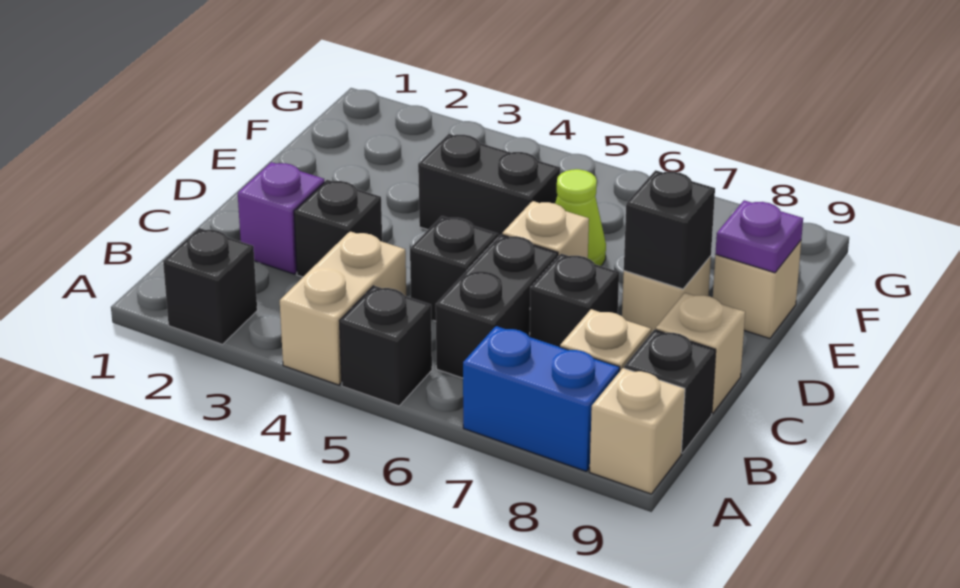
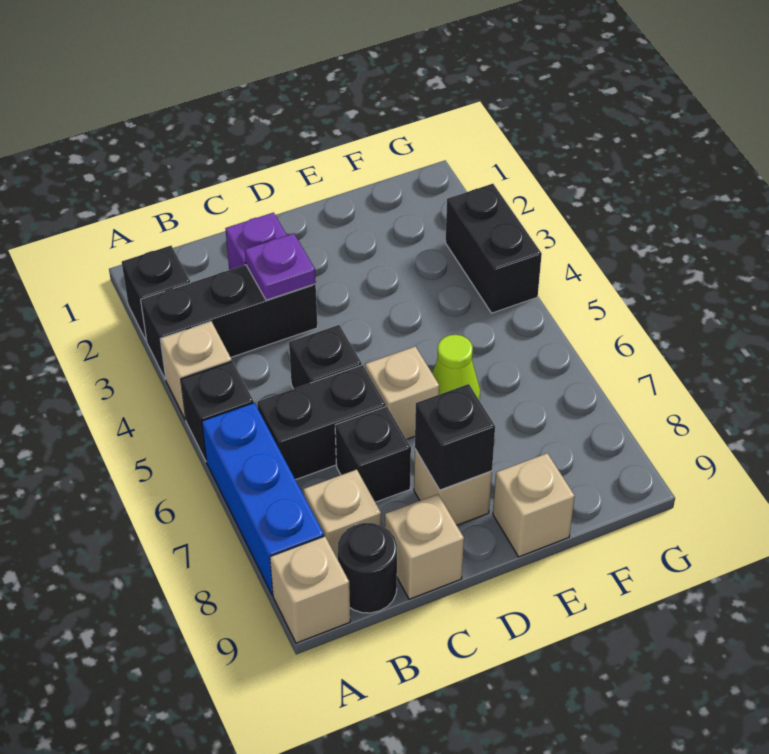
tan brick A4:B4 level 1 -> tan brick A4 level 1
blue brick A7:A8 level 1 -> blue brick A6:A8 level 1
black brick B9 level 1 -> black round brick B9 level 1
black brick C3 level 1 -> black brick A3:C3 level 1
black brick E4:E5 level 1 -> black brick G3:G4 level 1
purple plate E9 level 2 -> purple plate C3 level 2

